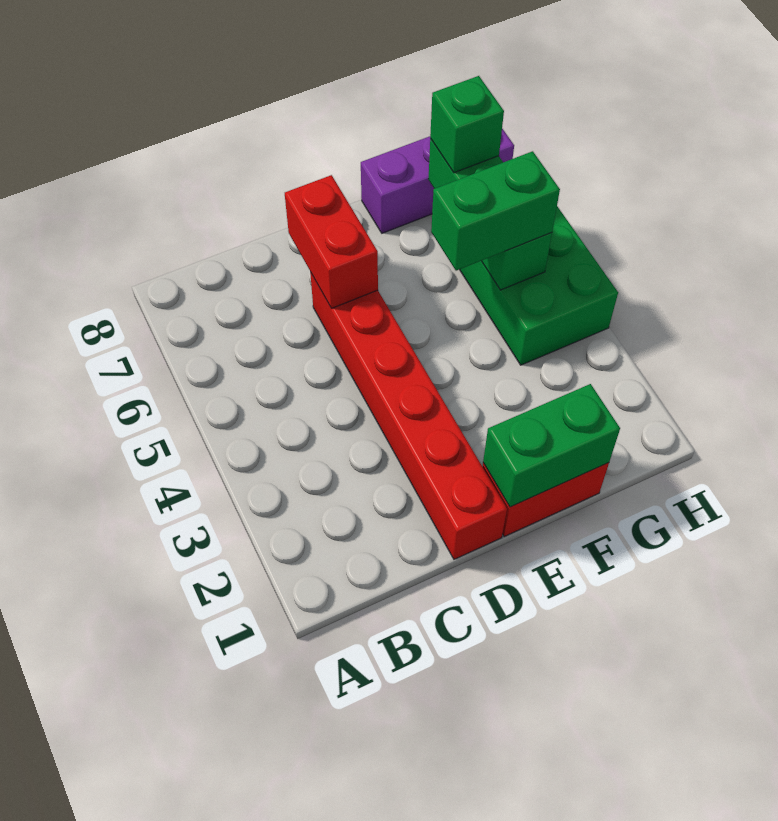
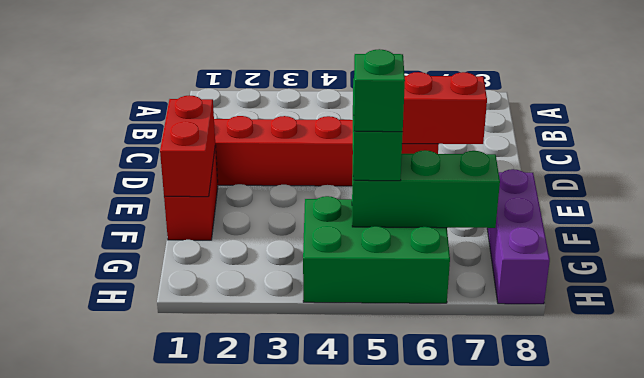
green brick E1:F1 level 2 -> red brick E1:F1 level 2
green brick G7 level 3 -> green brick G5 level 4

